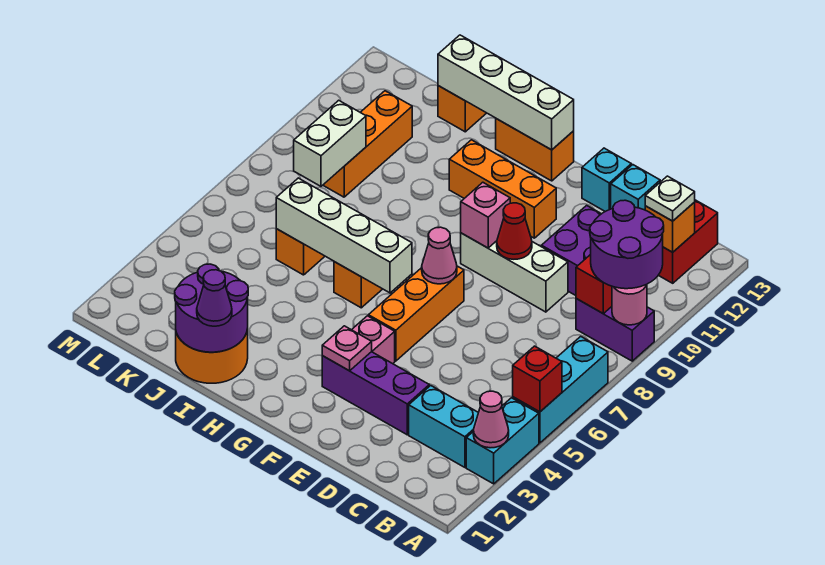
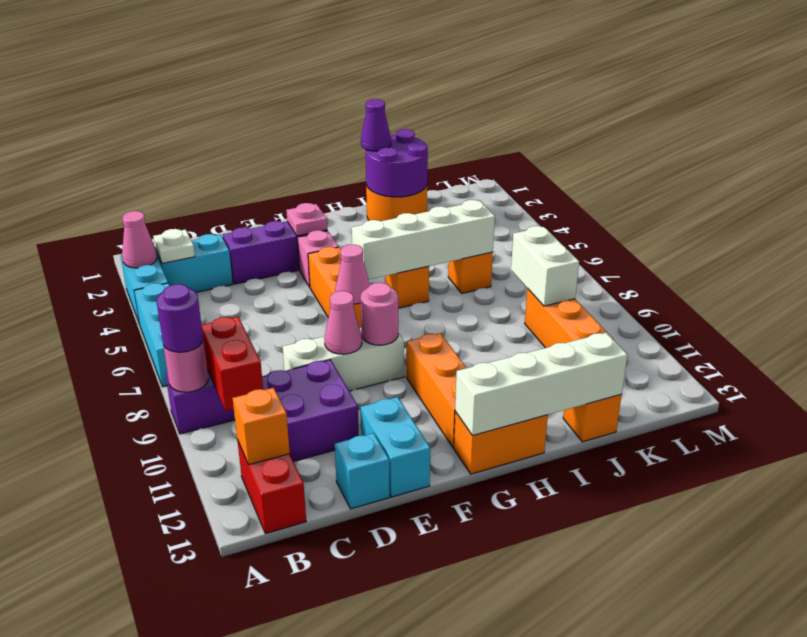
red brick A5 level 2 -> none
purple round brick A9:B10 level 3 -> purple round brick A9 level 3
white plate B12 level 3 -> white plate B3 level 2
red cone E9 level 2 -> pink cone E9 level 2
cyan brick E13 level 1 -> cyan brick E12:E13 level 1
pink brick F9 level 2 -> pink round brick F9 level 2
orange brick F11:H11 level 1 -> orange brick G10:G12 level 1

